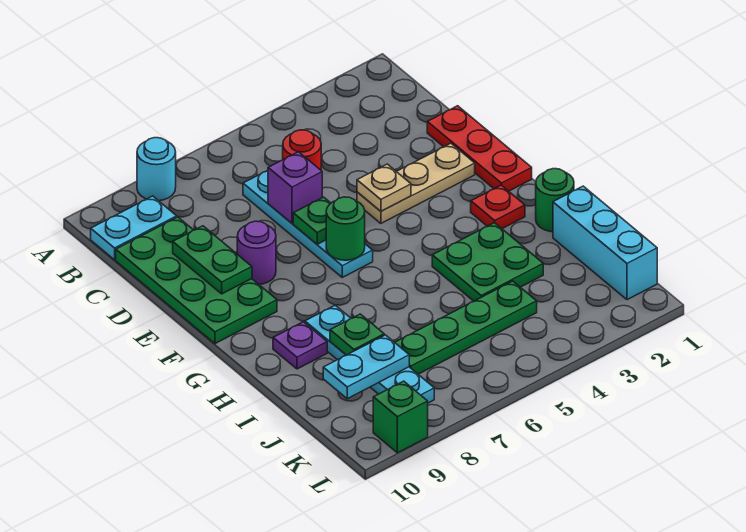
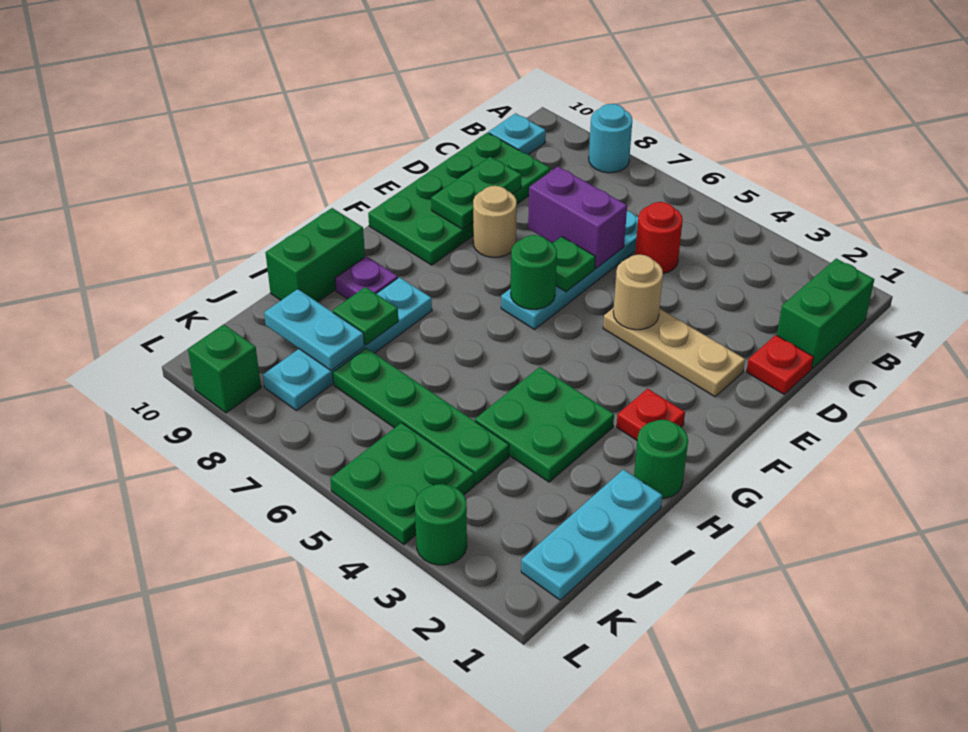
none -> green brick B1:C1 level 1
cyan plate B9:B10 level 1 -> cyan plate B10 level 1
red plate D1:F1 level 1 -> red plate D1 level 1
purple brick D6 level 2 -> purple brick D6:D7 level 2
tan plate E4 level 2 -> tan round brick E4 level 2
purple round brick E8 level 1 -> tan round brick E8 level 1
none -> green brick H10:I10 level 1
cyan brick I1:K1 level 1 -> cyan plate I1:K1 level 1
none -> green plate K4:L5 level 1
none -> green round brick L3 level 1

